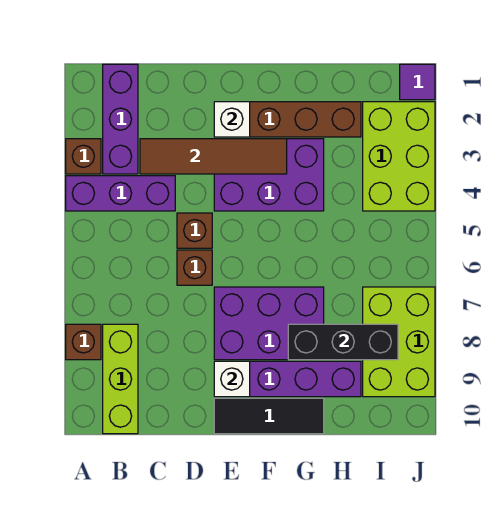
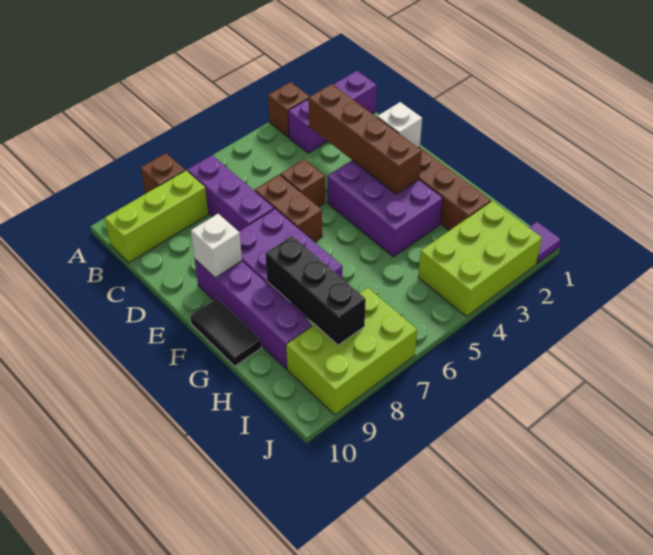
purple brick A4:C4 level 1 -> purple brick B7:D7 level 1
brown tile C3:F3 level 2 -> brown brick C3:F3 level 2
brown brick D6 level 1 -> brown brick D6:E6 level 1
black tile E10:G10 level 1 -> black tile F10:G10 level 1

